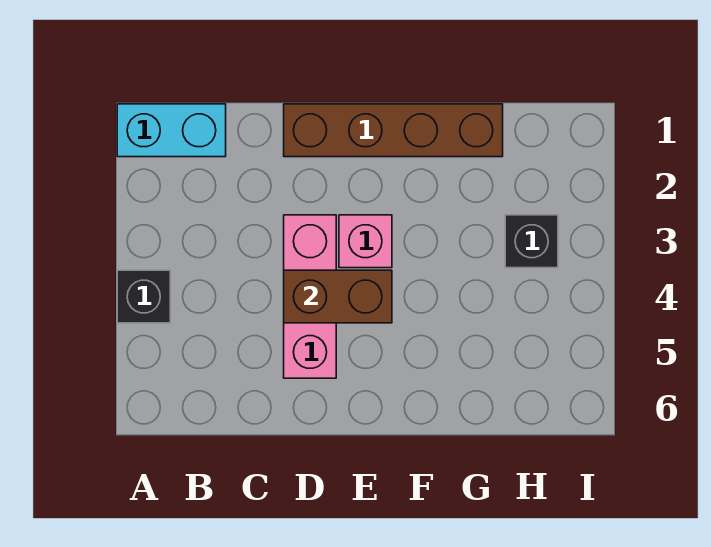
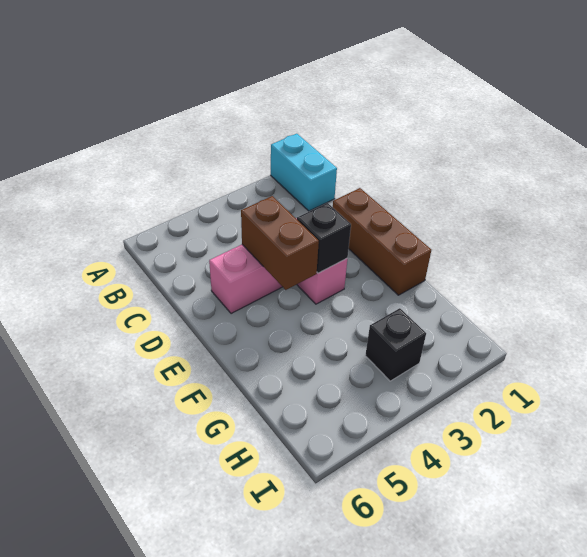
black brick A4 level 1 -> black brick E3 level 2
brown brick D1:G1 level 1 -> brown brick D1:F1 level 1

